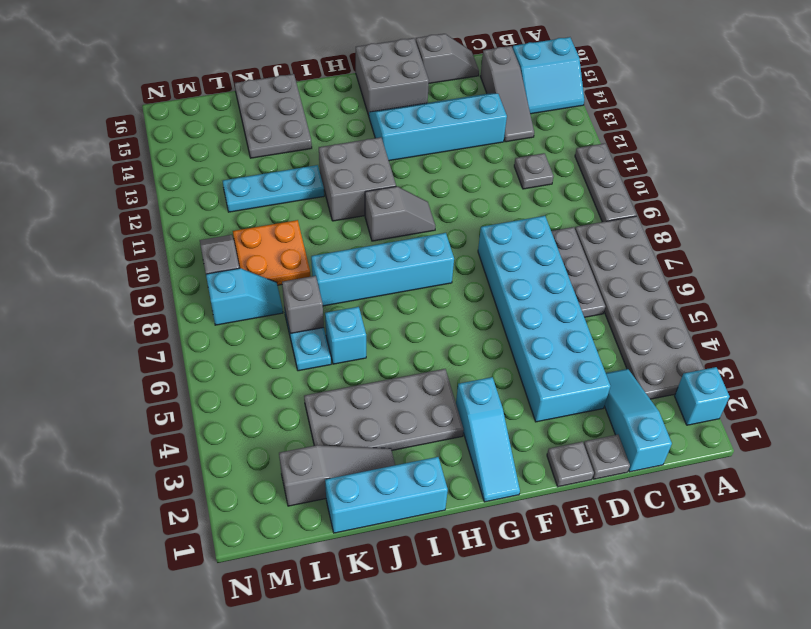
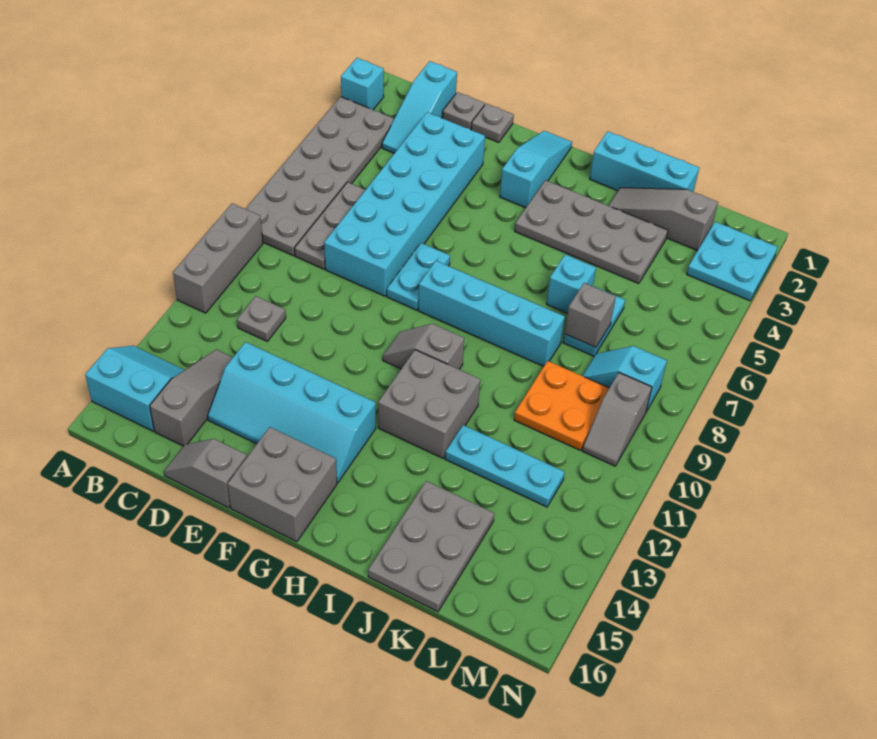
grey plate A9:A11 level 1 -> grey brick A9:A11 level 1
none -> cyan plate F7:F8 level 1
none -> cyan plate M2:N3 level 1

